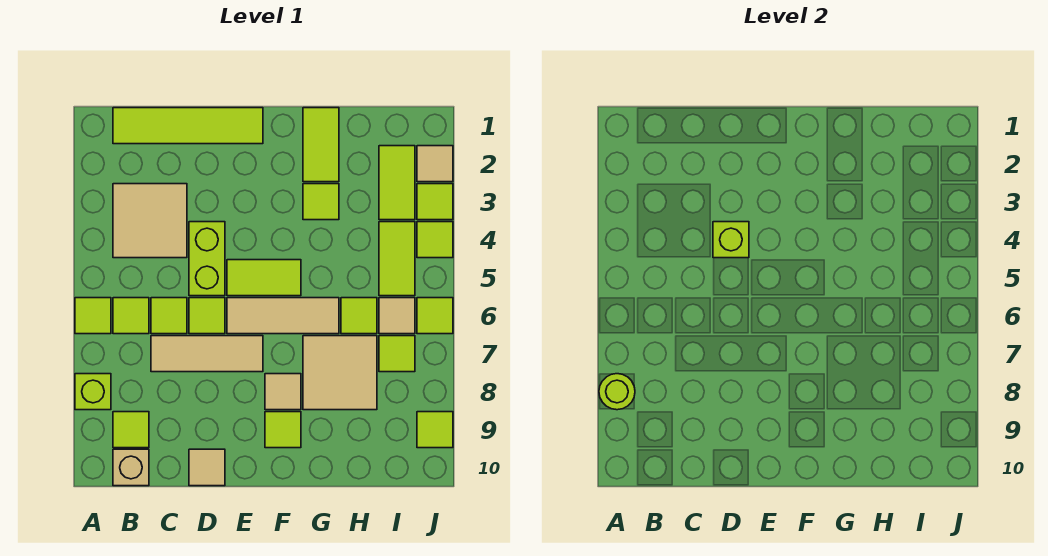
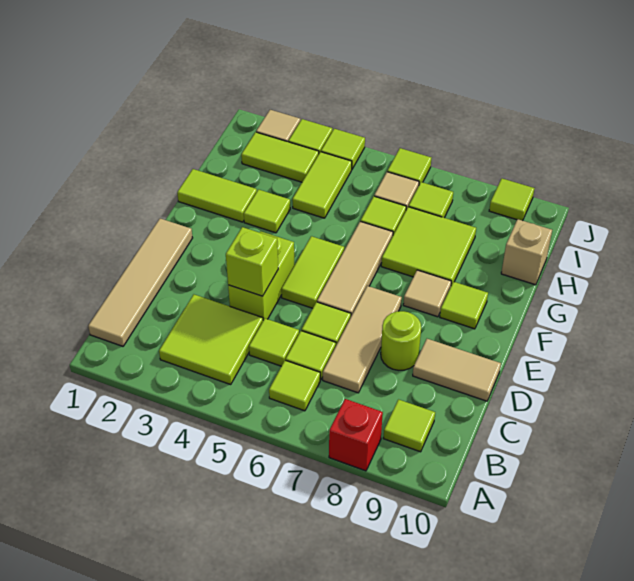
lime tile A6 level 1 -> lime tile C5 level 1
lime brick A8 level 1 -> red brick A8 level 1
lime round brick A8 level 2 -> lime round brick D8 level 1
lime tile B1:E1 level 1 -> tan tile B1:E1 level 1
tan tile B3:C4 level 1 -> lime tile B3:C4 level 1
tan brick B10 level 1 -> tan brick H10 level 1
lime brick D4:D5 level 1 -> lime brick D4:E4 level 1
tan tile D10 level 1 -> tan tile D9:D10 level 1
tan tile G7:H8 level 1 -> lime tile G7:H8 level 1
lime tile I4:I5 level 1 -> lime tile H4:I4 level 1

